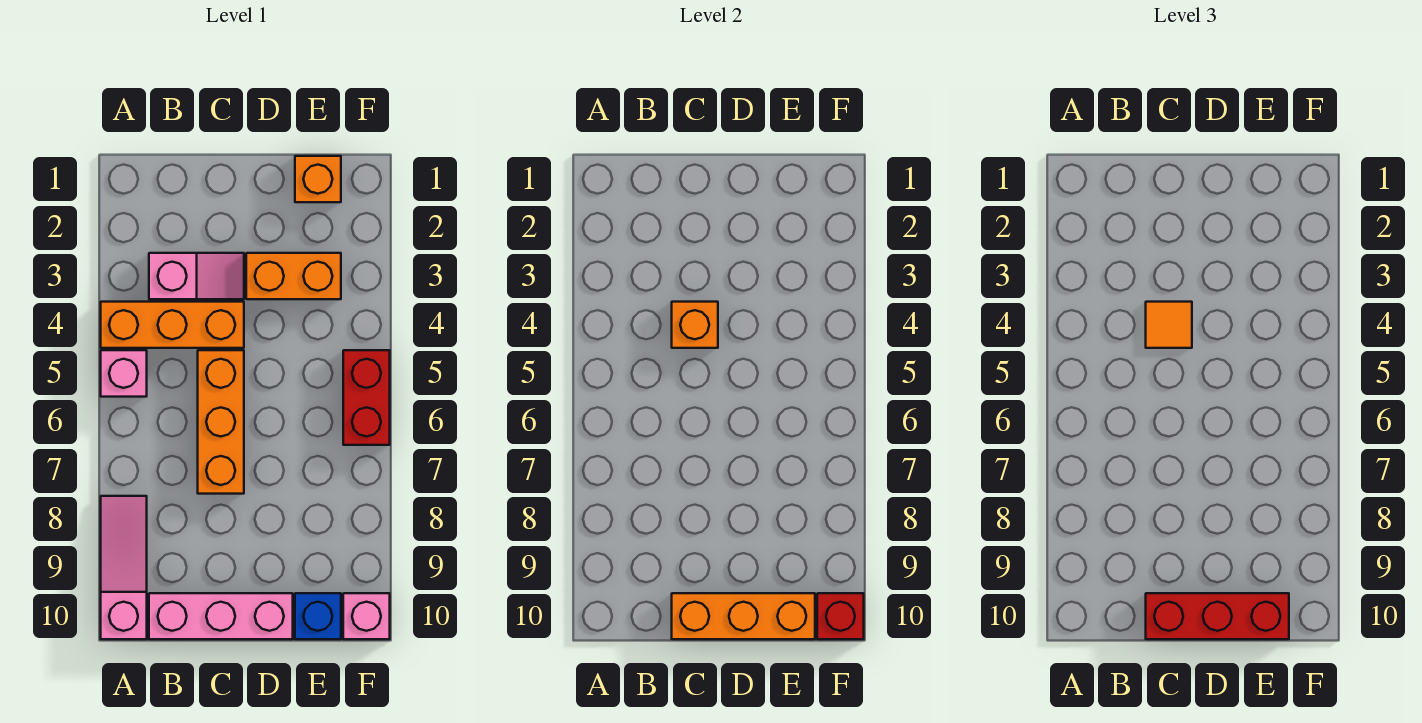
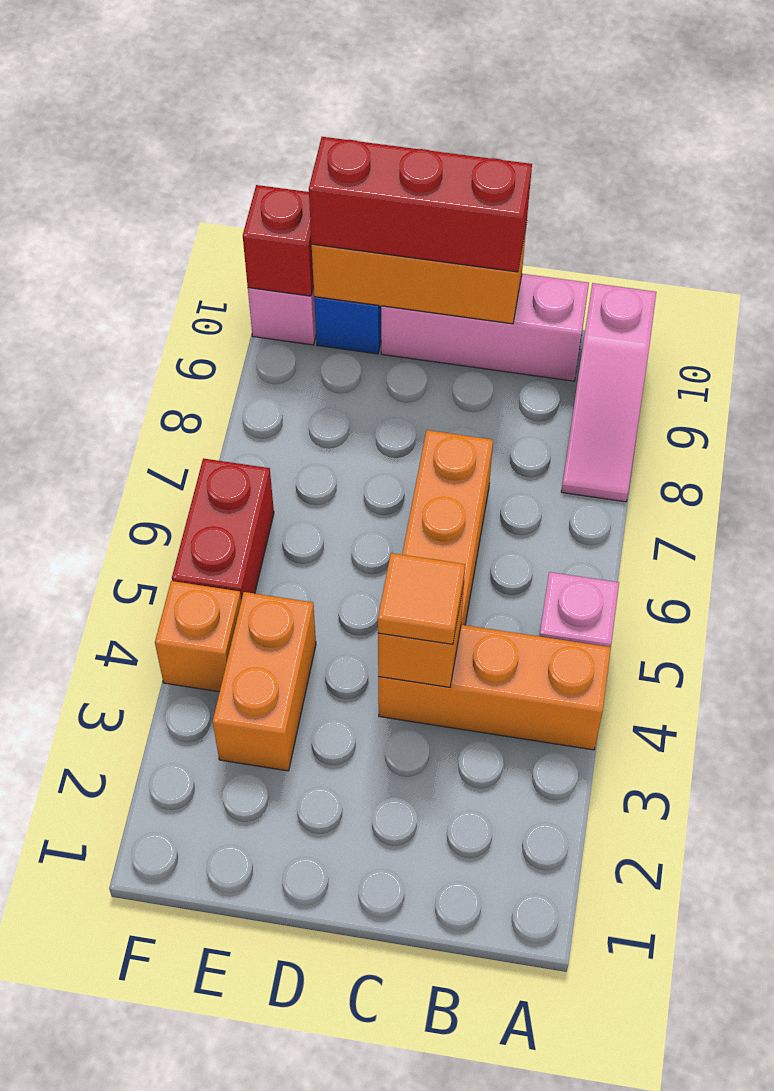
pink slope B3:C3 level 1 top B -> none
orange brick D3:E3 level 1 -> orange brick E3:E4 level 1
orange brick E1 level 1 -> orange brick F4 level 1

